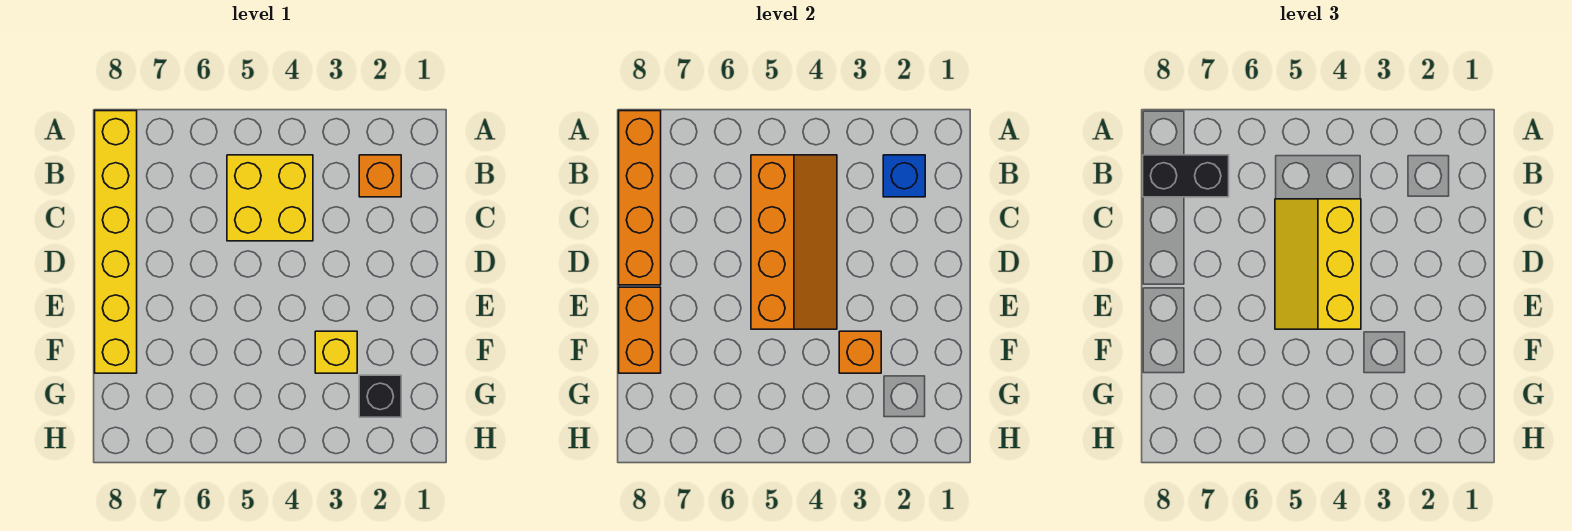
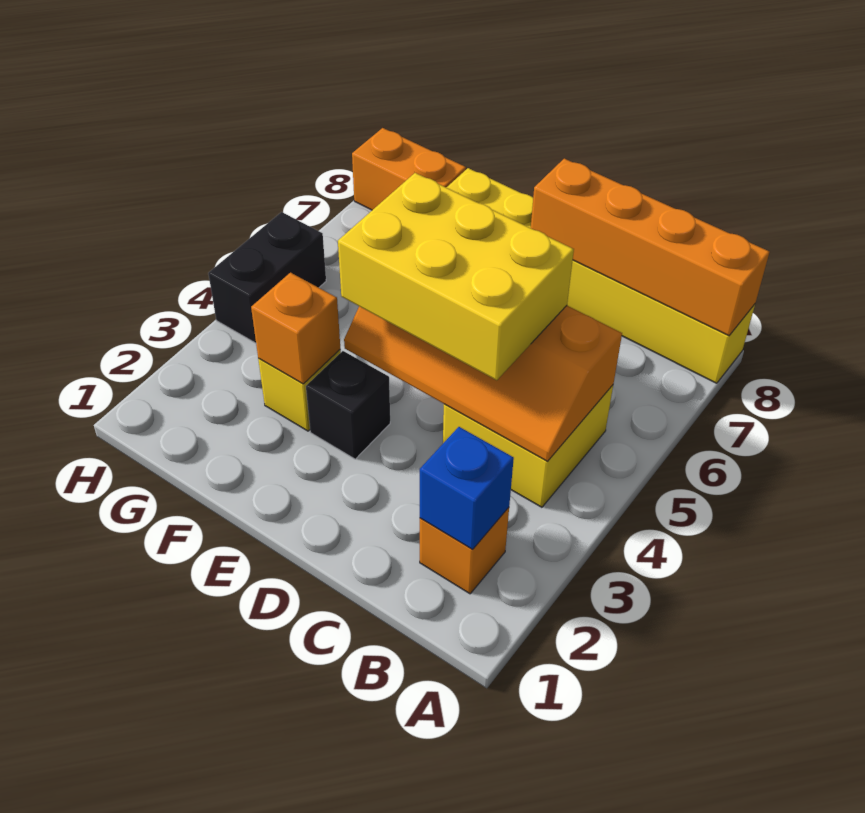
black brick B7:B8 level 3 -> black brick H4:H5 level 1
yellow slope C4:E5 level 3 top 4 -> yellow brick C4:E5 level 3
orange brick E8:F8 level 2 -> orange brick G8:H8 level 1
black brick G2 level 1 -> black brick E3 level 1

